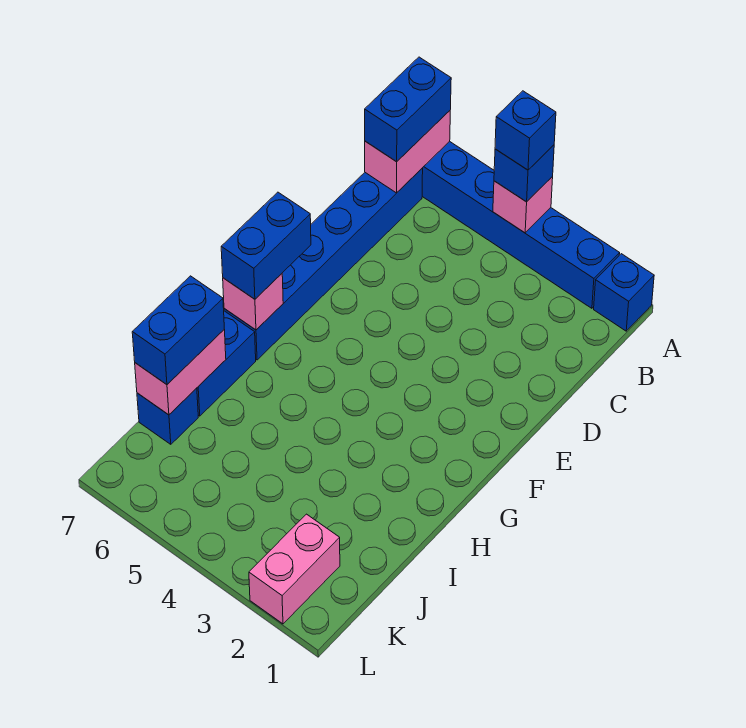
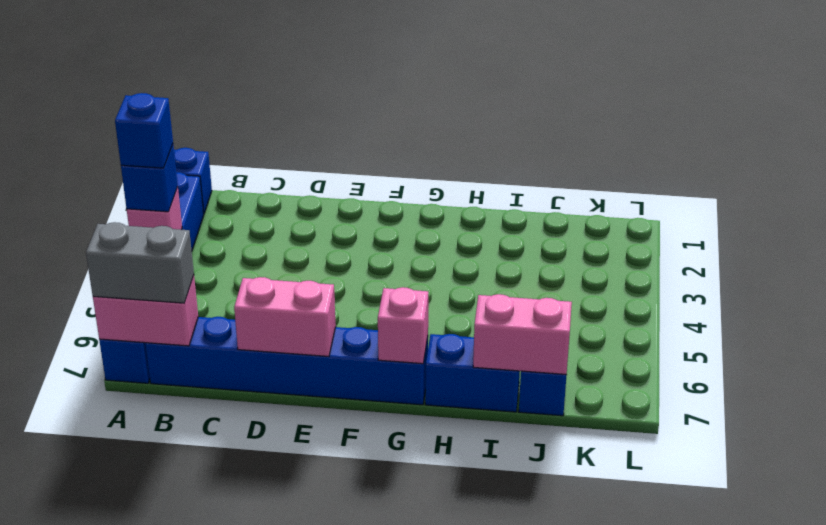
blue brick A7:B7 level 3 -> grey brick A7:B7 level 3
blue brick F7:G7 level 3 -> none
blue brick I7:J7 level 3 -> none
pink brick K2:L2 level 1 -> pink brick D7:E7 level 2

